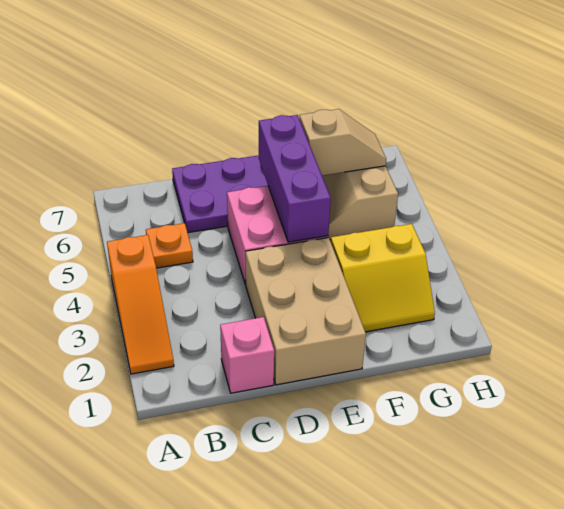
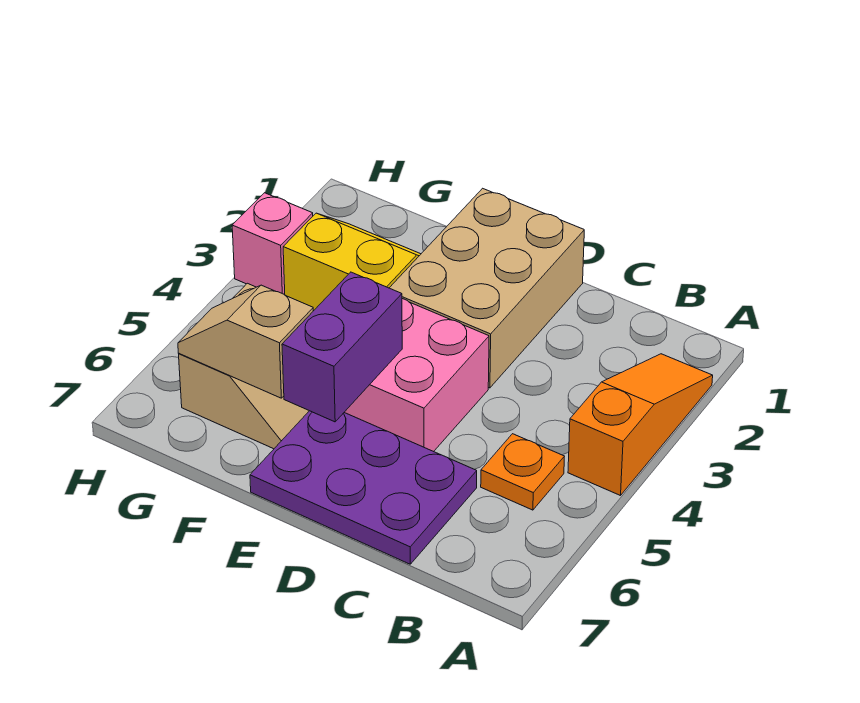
pink brick C1 level 1 -> pink brick H3 level 1
purple brick E4:E6 level 2 -> purple brick E5:E6 level 2

